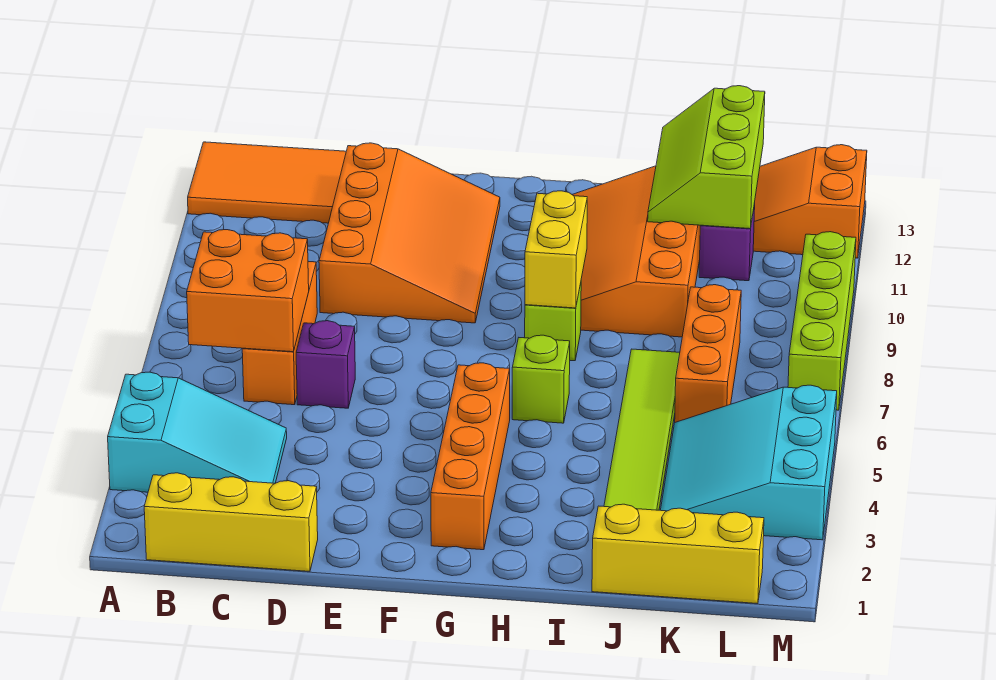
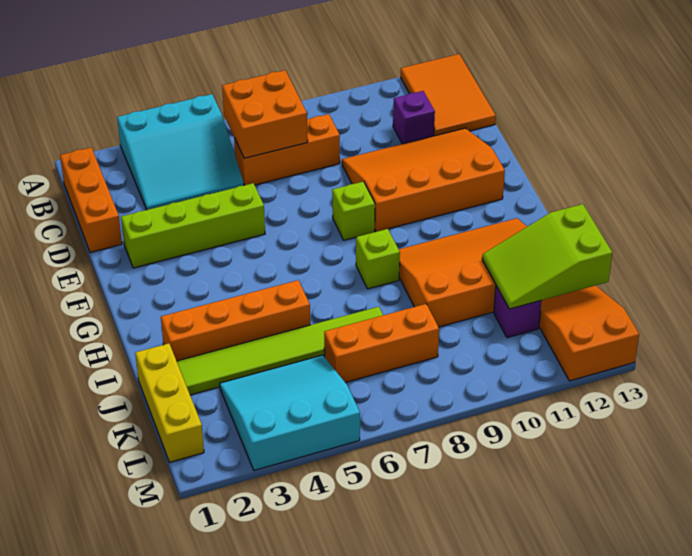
cyan slope A3:C4 level 1 top A -> cyan slope A3:C5 level 1 top A
yellow brick B1:D1 level 1 -> orange brick B1:D1 level 1
purple brick D6 level 1 -> purple brick C11 level 1
orange slope D9:F12 level 1 top D -> orange slope D9:F12 level 1 top F
orange brick G2:G5 level 1 -> orange brick I2:I5 level 1
lime brick H6 level 1 -> lime brick F8 level 1
yellow brick H8:H9 level 2 -> none
lime slope J11:K13 level 2 top K -> lime slope J11:K13 level 2 top 13
lime brick M7:M10 level 1 -> lime brick E2:E5 level 1

